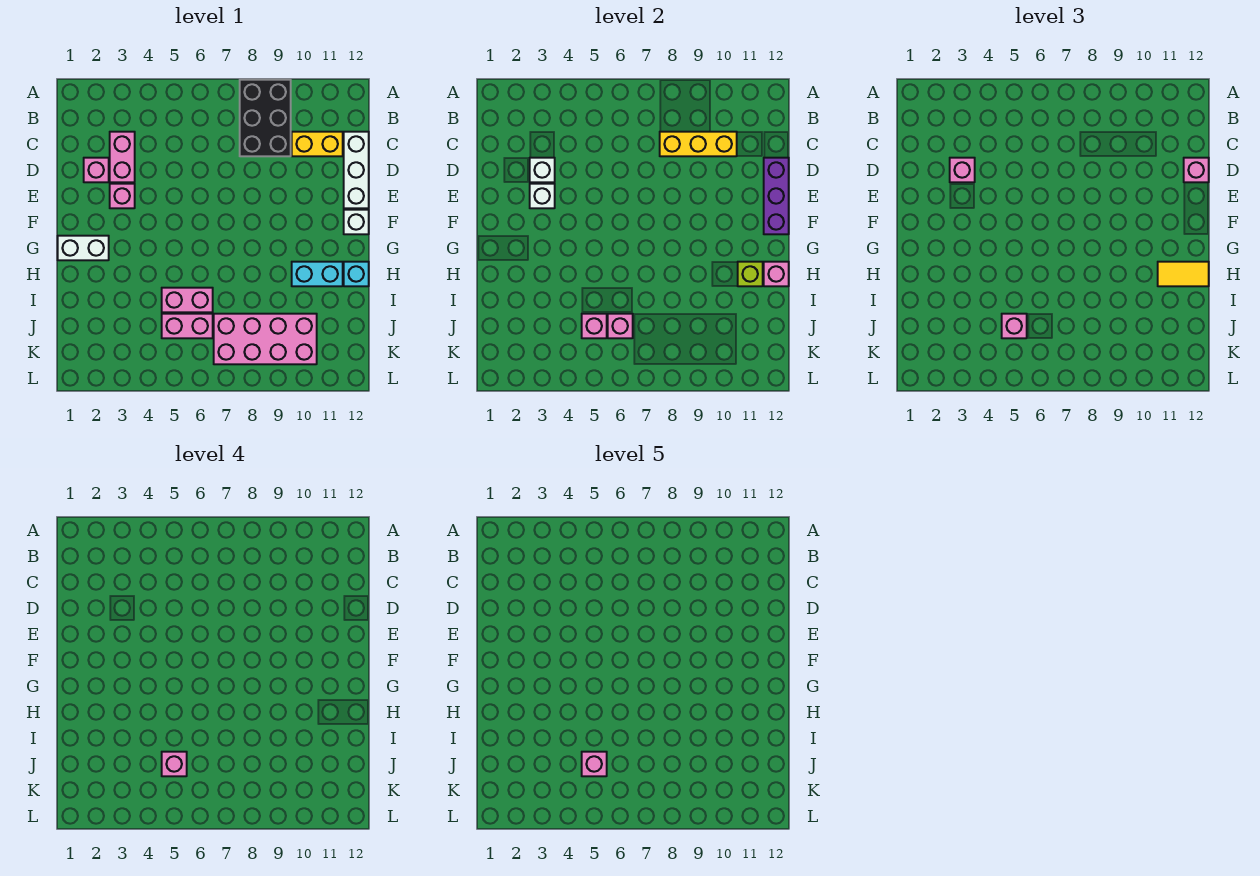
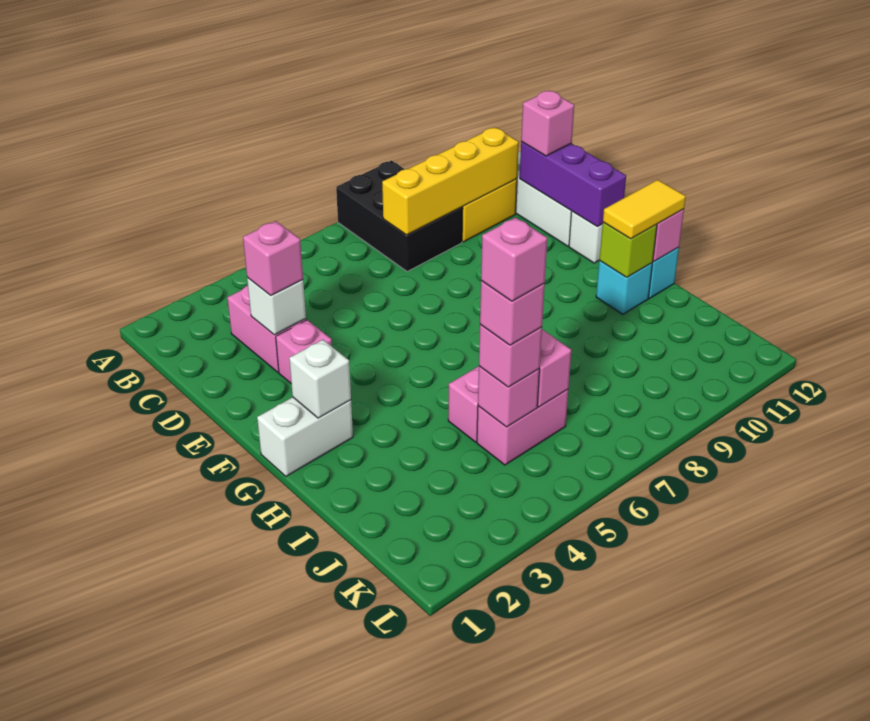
yellow brick C8:C10 level 2 -> yellow brick C8:C11 level 2
pink brick D2 level 1 -> none
white brick E3 level 2 -> white brick G2 level 2
cyan brick H10:H11 level 1 -> cyan brick H11 level 1
pink brick J7:K10 level 1 -> none

